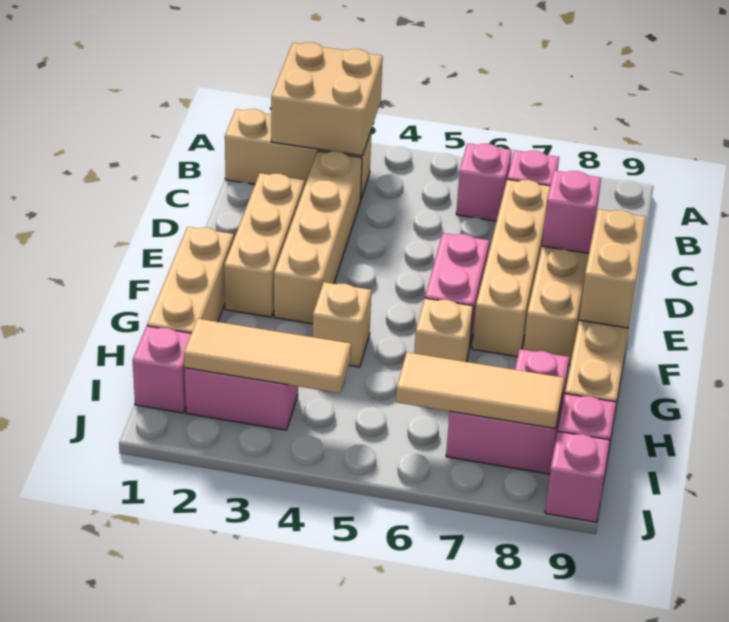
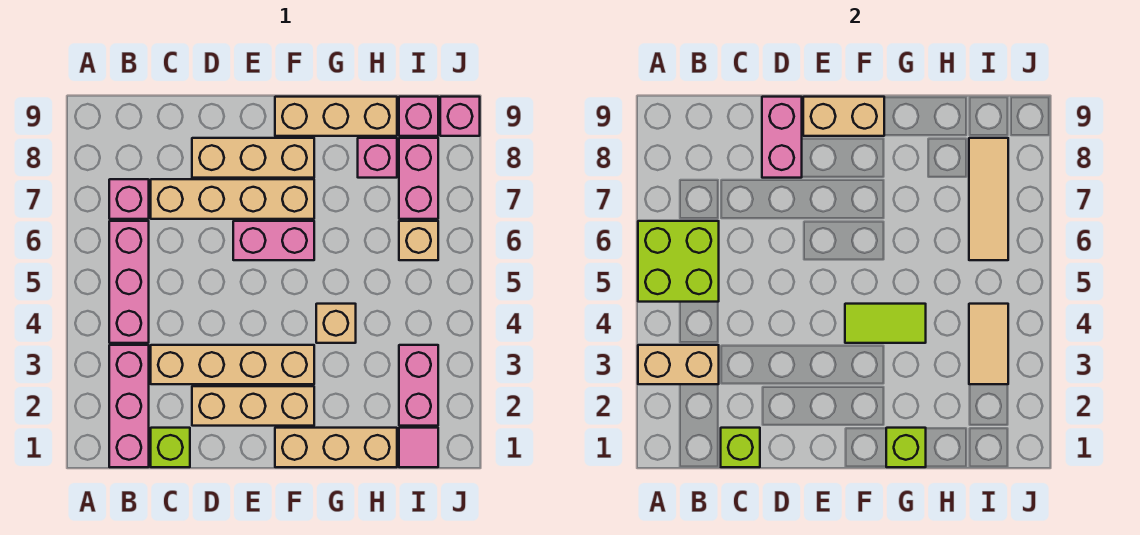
tan brick A2:B3 level 2 -> tan brick A3:B3 level 2
none -> lime brick A5:B6 level 2
tan brick B1:B3 level 1 -> pink brick B1:B3 level 1
pink brick B6 level 1 -> pink brick B4:B6 level 1
none -> lime brick C1 level 1
none -> lime brick C1 level 2
pink brick D8 level 2 -> pink brick D8:D9 level 2
none -> lime tile F4:G4 level 2
none -> lime brick G1 level 2
tan brick G6 level 1 -> tan brick I6 level 1
pink brick I1 level 1 -> pink tile I1 level 1
tan tile I2:I4 level 2 -> tan tile I3:I4 level 2

